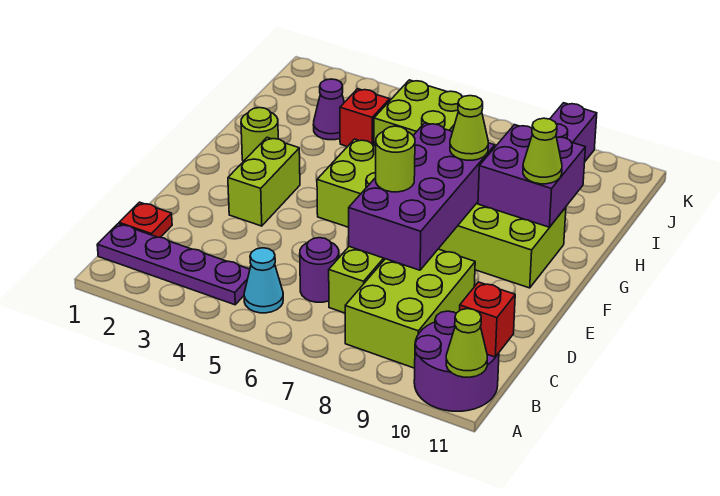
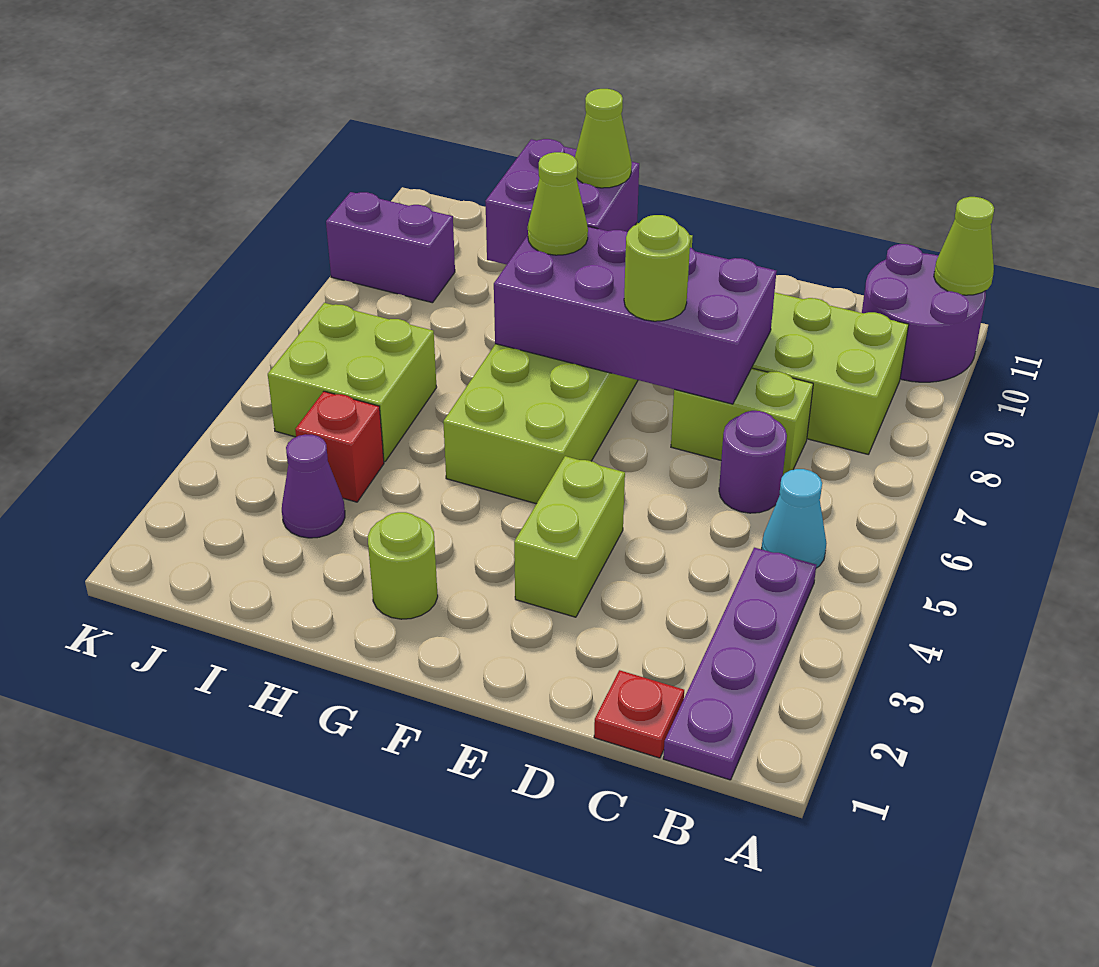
red brick B11 level 2 -> none
lime brick E3:F3 level 1 -> lime brick E3:E4 level 1

